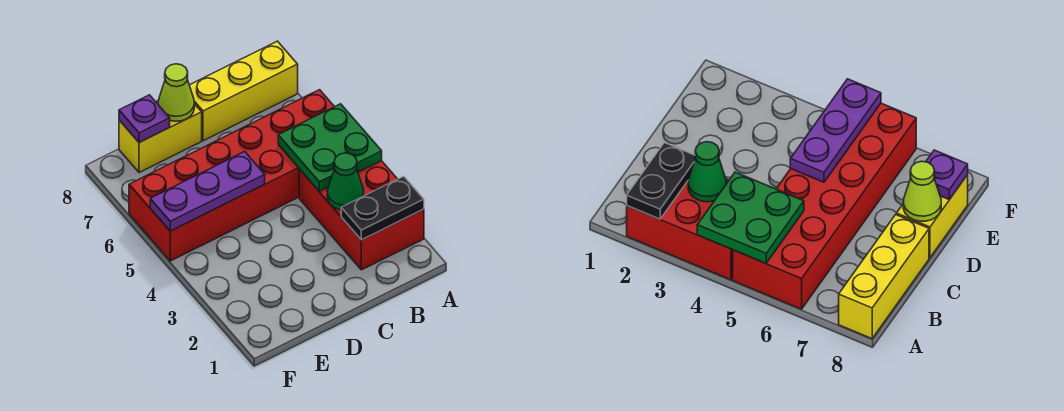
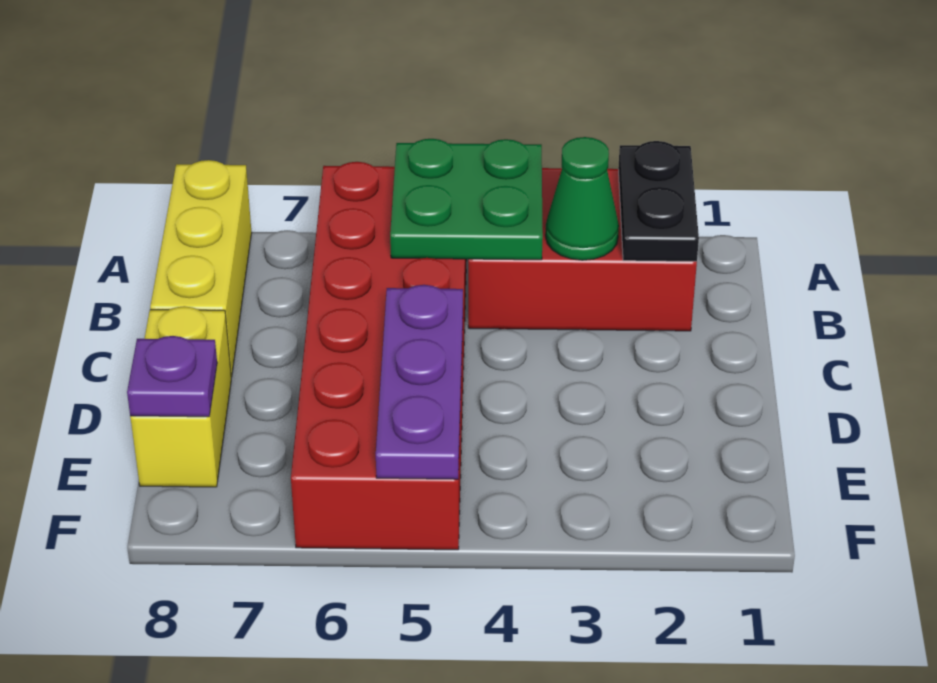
lime cone D8 level 2 -> none

